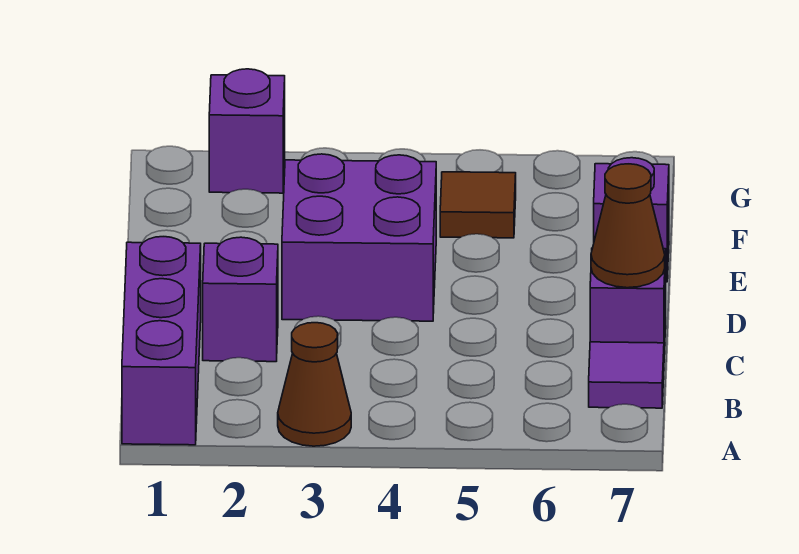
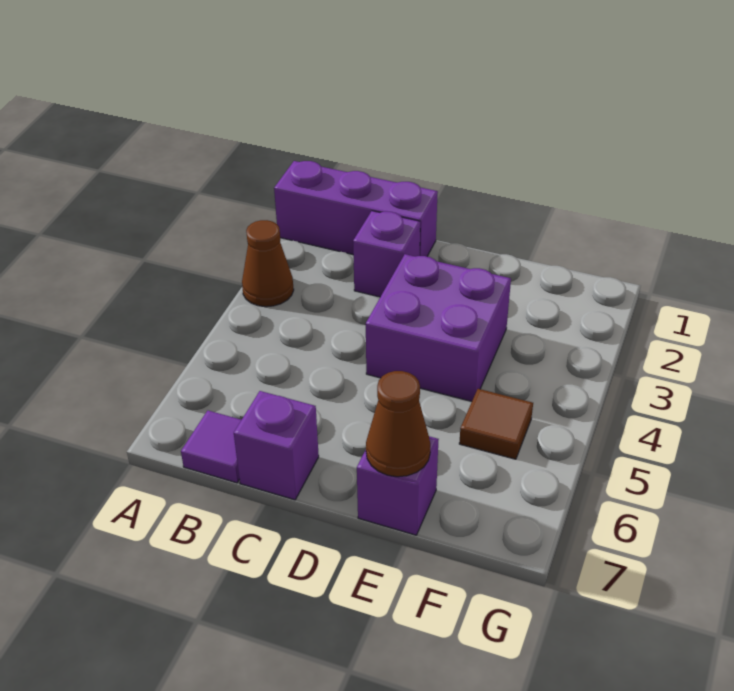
brown cone C7 level 2 -> brown cone E7 level 2
purple brick G2 level 1 -> none

